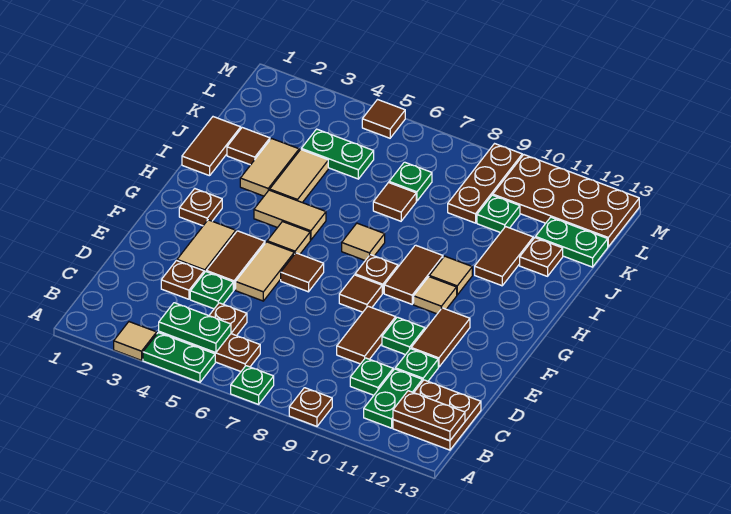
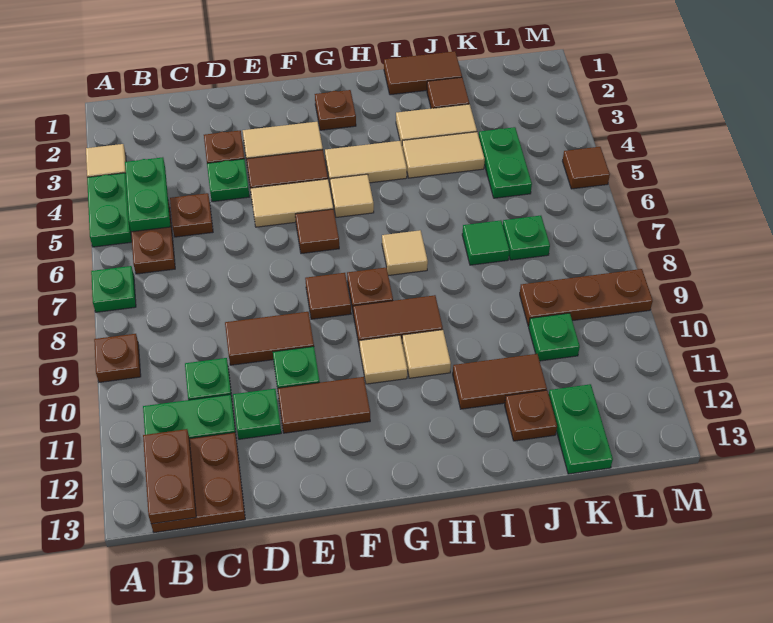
tan tile H4:H5 level 1 -> tan tile G4:H4 level 1
brown tile J7 level 1 -> green tile J7 level 1
brown plate L10:M13 level 1 -> none

